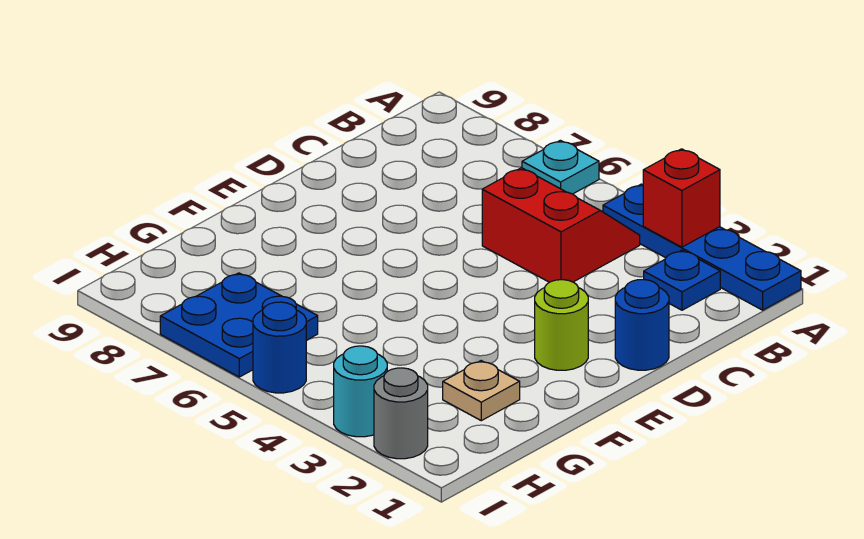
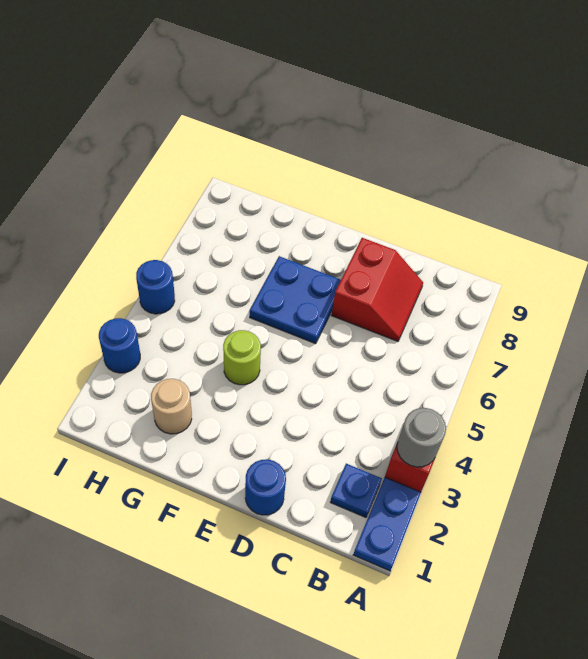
cyan plate A6 level 1 -> none
red slope B4:C5 level 1 top C -> red slope C7:D8 level 1 top D
lime round brick E2 level 1 -> lime round brick F4 level 1
tan plate G2 level 1 -> tan round brick G2 level 1
blue plate H6:I7 level 1 -> blue plate E6:F7 level 1
grey round brick I2 level 1 -> grey round brick A3 level 3
cyan round brick I3 level 1 -> blue round brick I3 level 1

